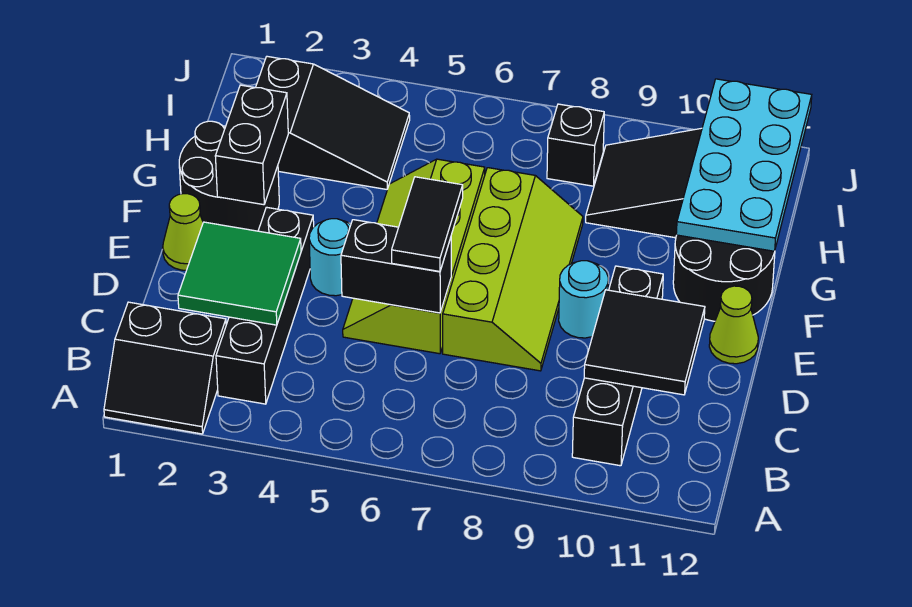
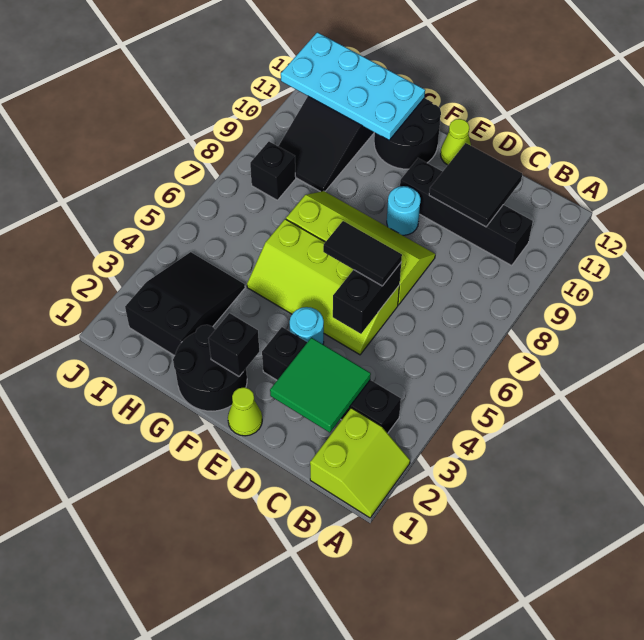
black slope A1:B2 level 1 top B -> lime slope A1:B2 level 1 top B
black brick F2:G2 level 2 -> black brick F2 level 2

